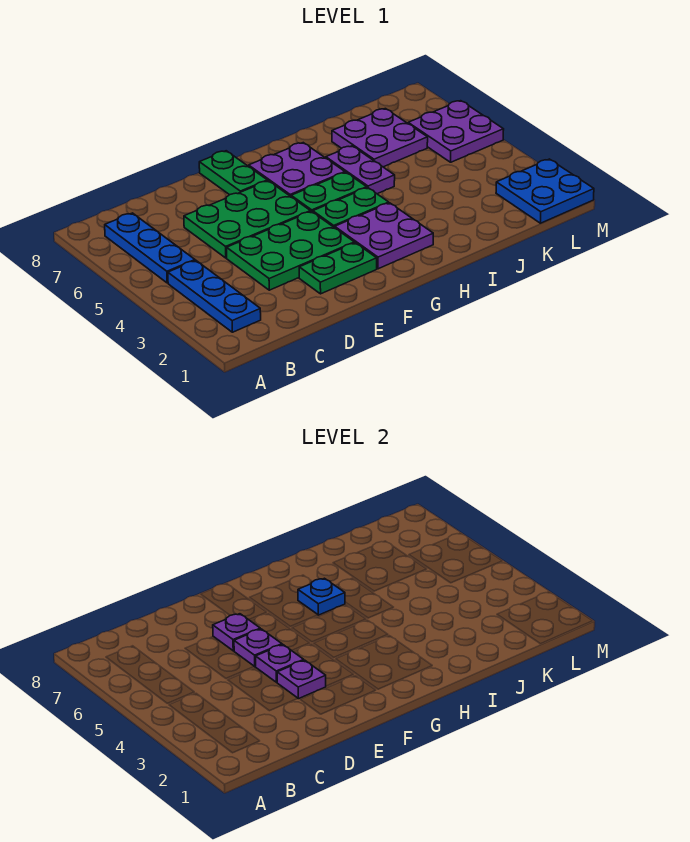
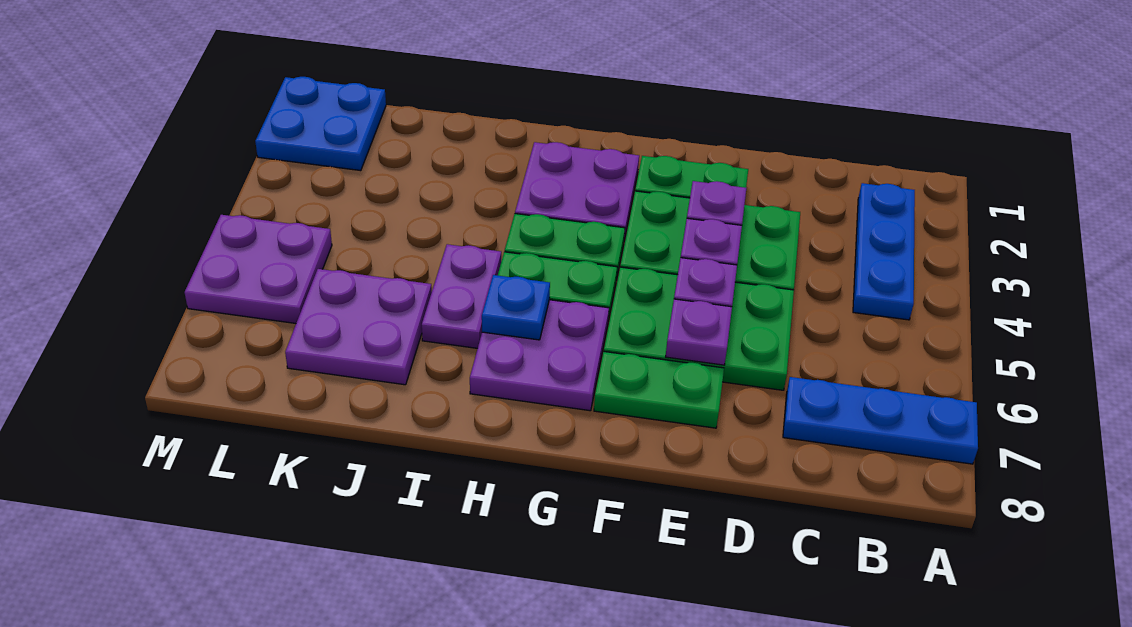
blue plate B5:B7 level 1 -> blue plate A7:C7 level 1
green plate F7:F8 level 1 -> green plate E7:F7 level 1

